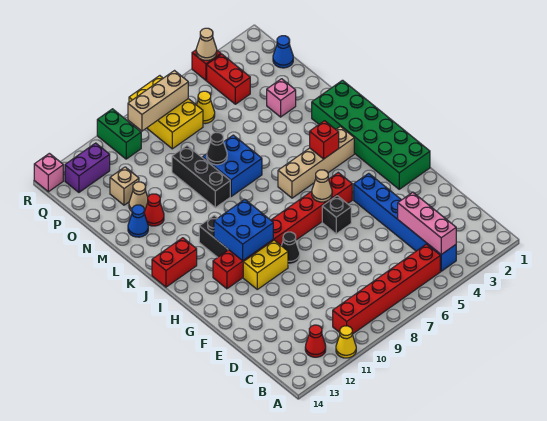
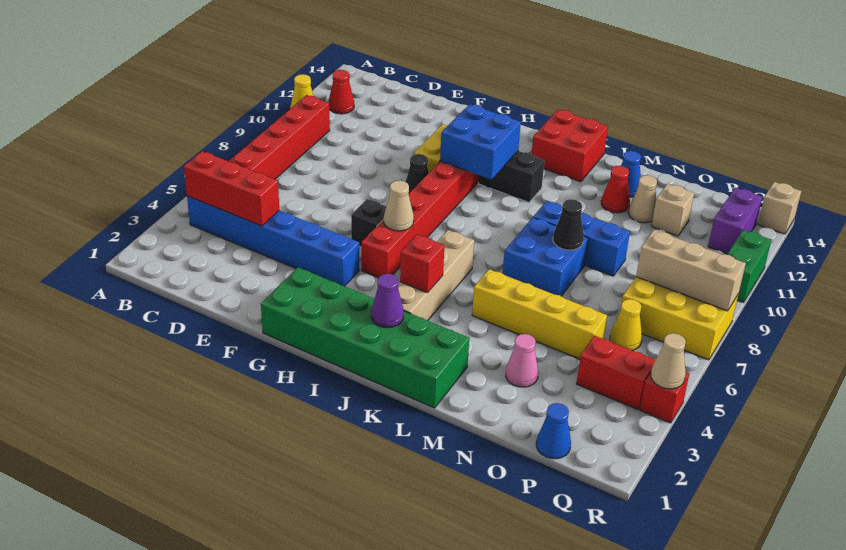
pink brick B4:D4 level 2 -> red brick B4:D4 level 2
none -> purple cone J2 level 2
red brick J13:J14 level 1 -> red brick J13:K14 level 1
none -> yellow brick L5:O5 level 1
black brick L9:N9 level 1 -> blue brick L9:N9 level 1
pink brick N3 level 1 -> pink cone N3 level 1
tan brick Q7:Q9 level 2 -> tan brick P8:R8 level 2
green brick Q10:R10 level 1 -> green brick R10:R11 level 1
pink brick R14 level 1 -> tan brick R14 level 1

